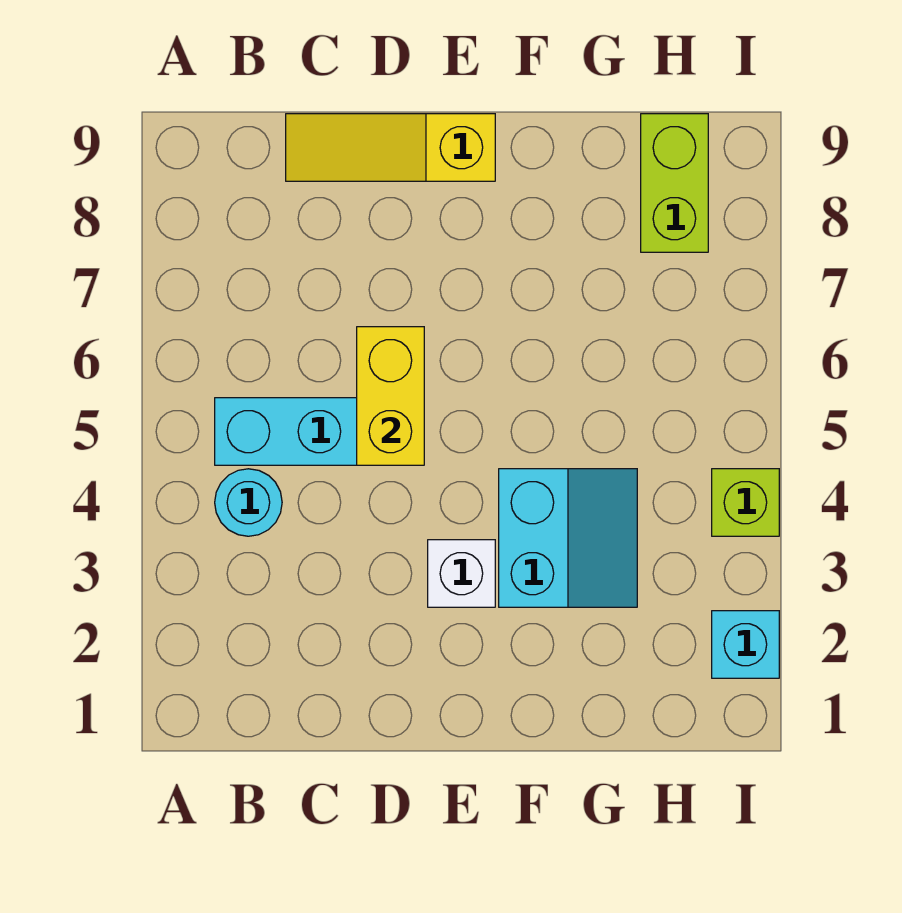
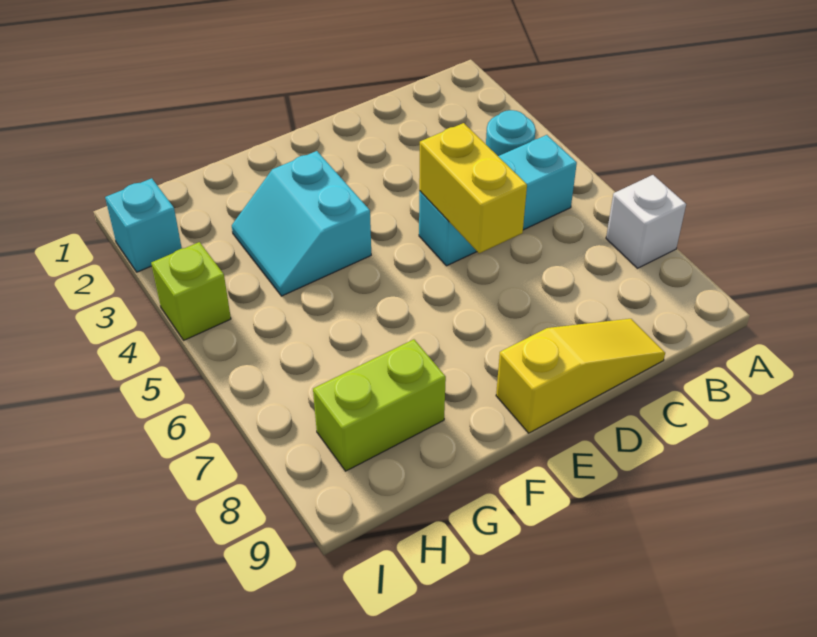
white brick E3 level 1 -> white brick A7 level 1
lime brick H8:H9 level 1 -> lime brick G8:H8 level 1

